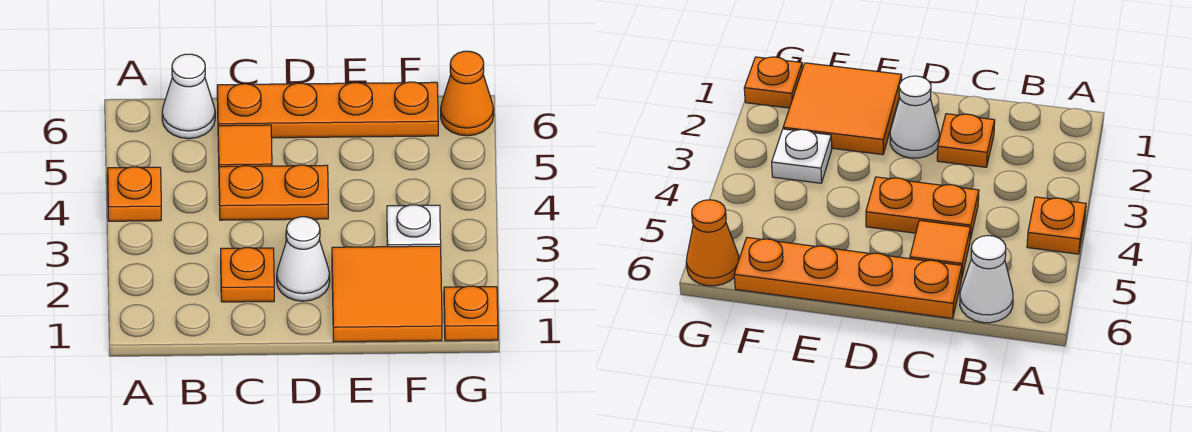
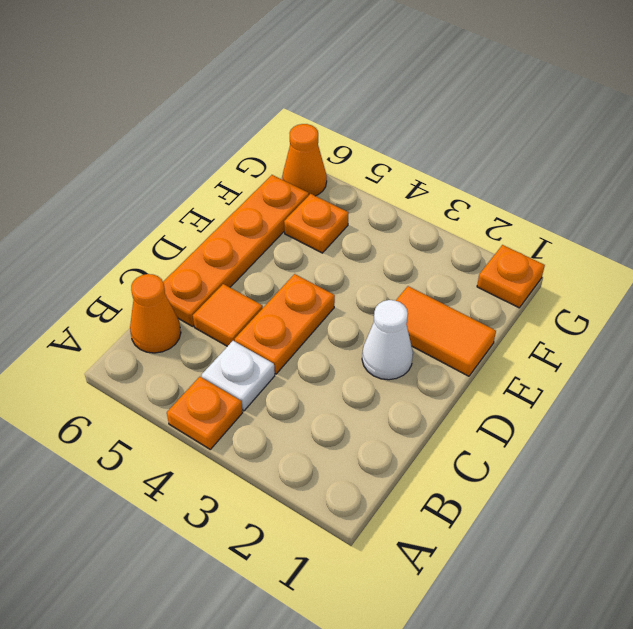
white cone B6 level 1 -> orange cone B6 level 1
orange plate C2 level 1 -> orange plate F5 level 1
orange tile E1:F2 level 1 -> orange tile E1:E2 level 1
white plate F3 level 1 -> white plate B4 level 1

